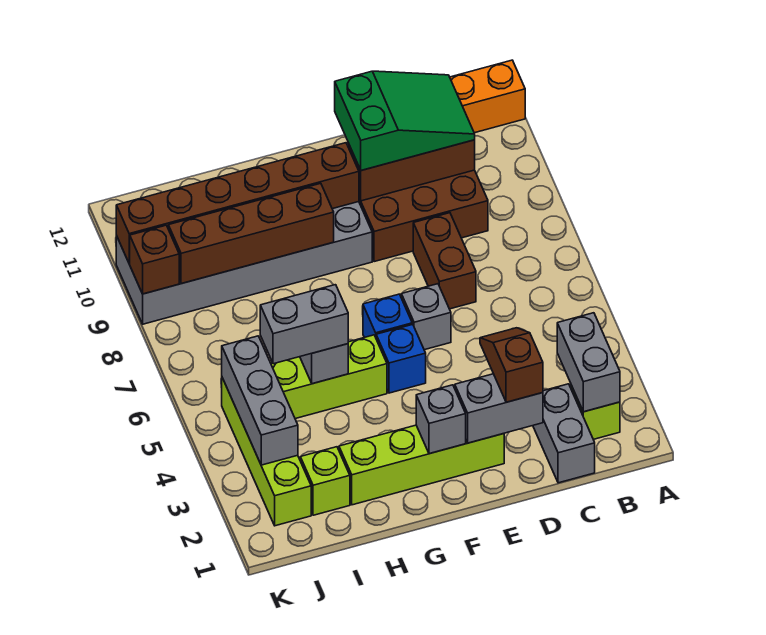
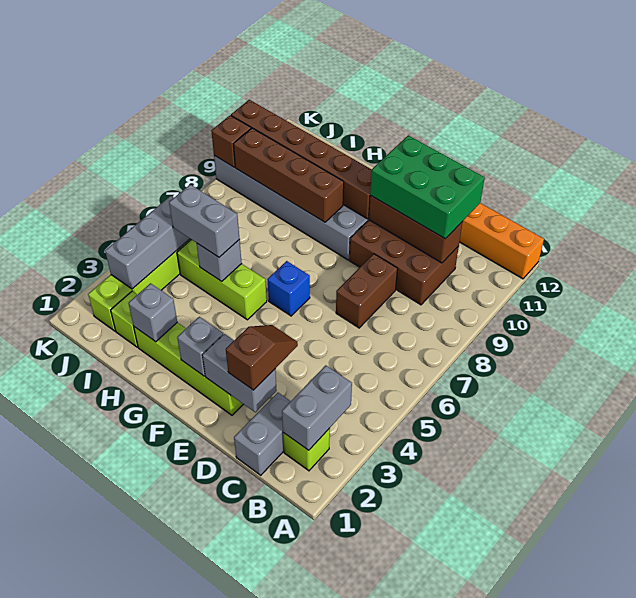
green slope C10:E11 level 3 top E -> green brick C10:E11 level 3
grey brick E6 level 1 -> grey brick H2 level 2
blue brick F5 level 1 -> none

